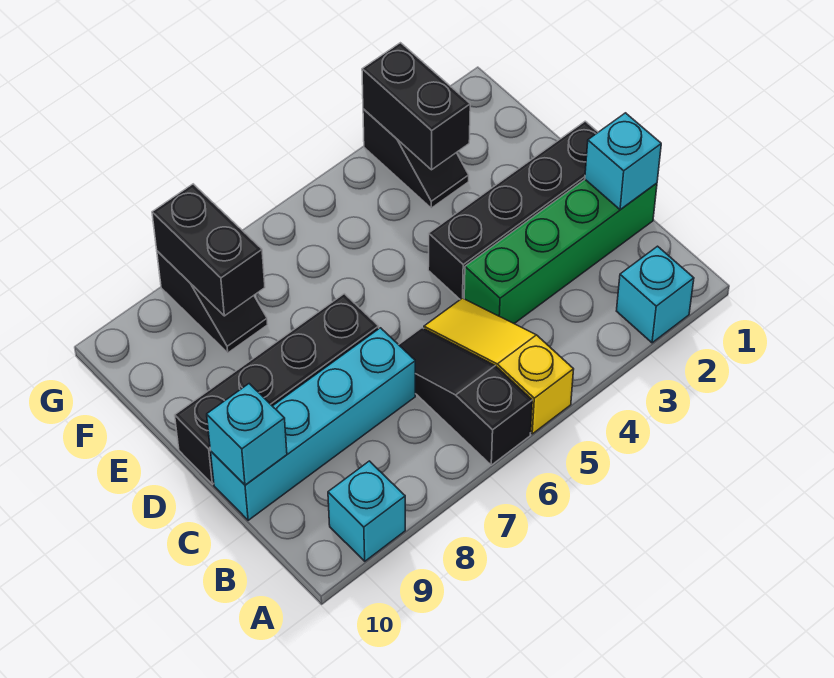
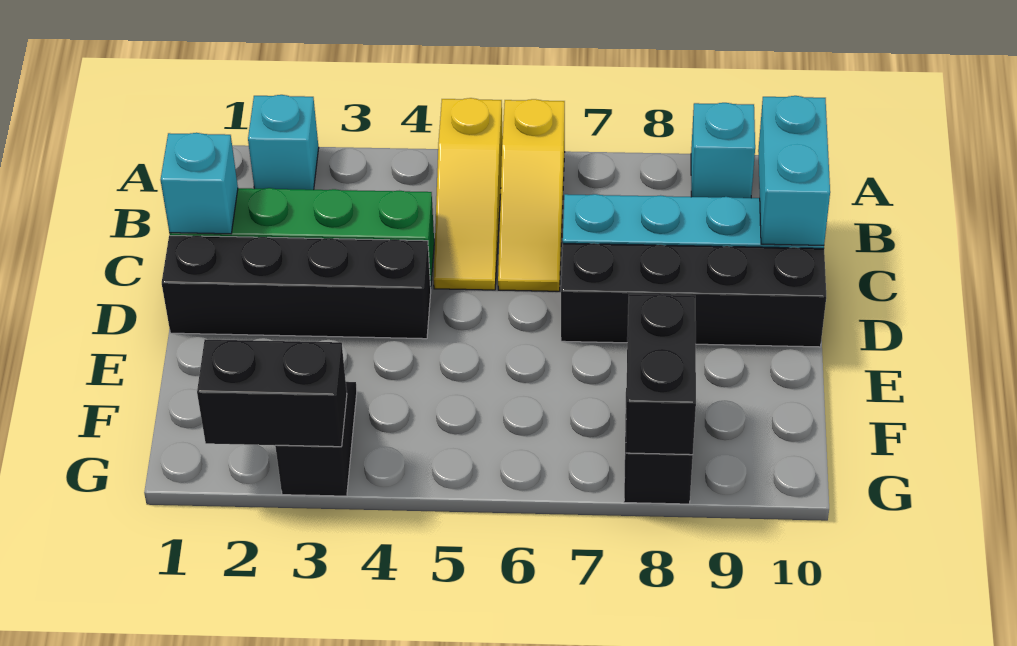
black slope A6:C6 level 1 top A -> yellow slope A6:C6 level 1 top A
cyan brick C10 level 2 -> cyan brick B10:C10 level 2
black brick F3:G3 level 2 -> black brick G2:G3 level 2

